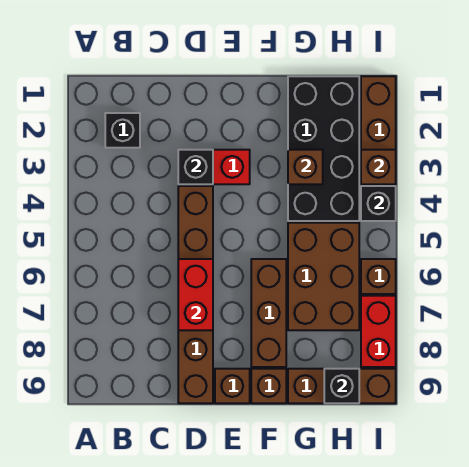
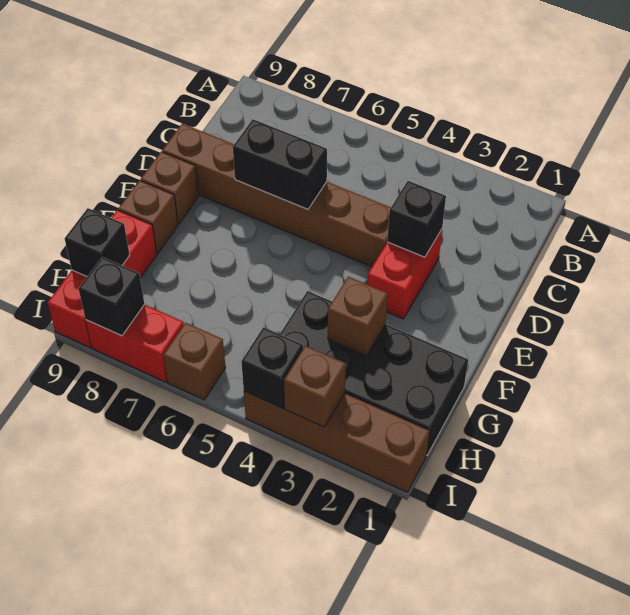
black brick B2 level 1 -> black brick I8 level 2
red brick D6:D7 level 2 -> black brick D6:D7 level 2
brown brick F6:F8 level 1 -> none
brown brick G5:H7 level 1 -> none
brown brick G9:I9 level 1 -> red brick G9:I9 level 1

